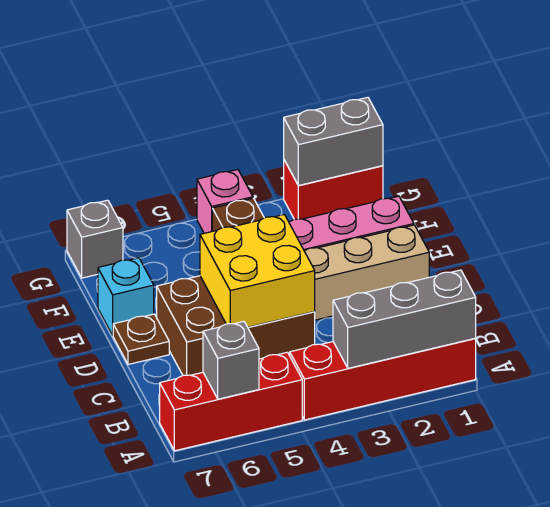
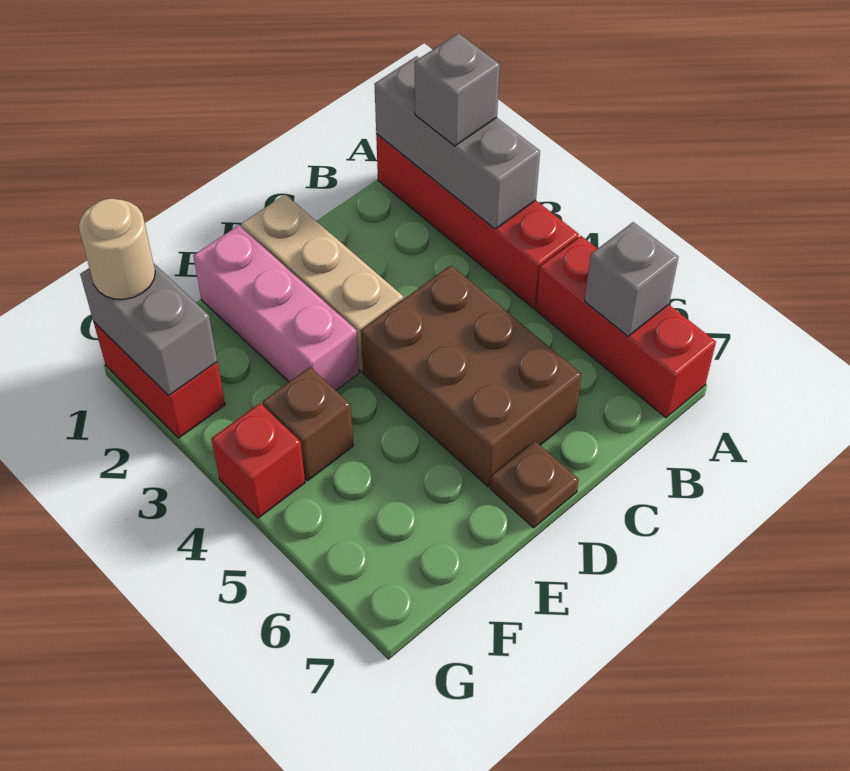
yellow brick C4:D5 level 2 -> none
cyan brick E7 level 1 -> none
none -> tan round brick G1 level 3
pink brick G4 level 1 -> red brick G4 level 1
grey brick G7 level 1 -> grey brick A2 level 3

